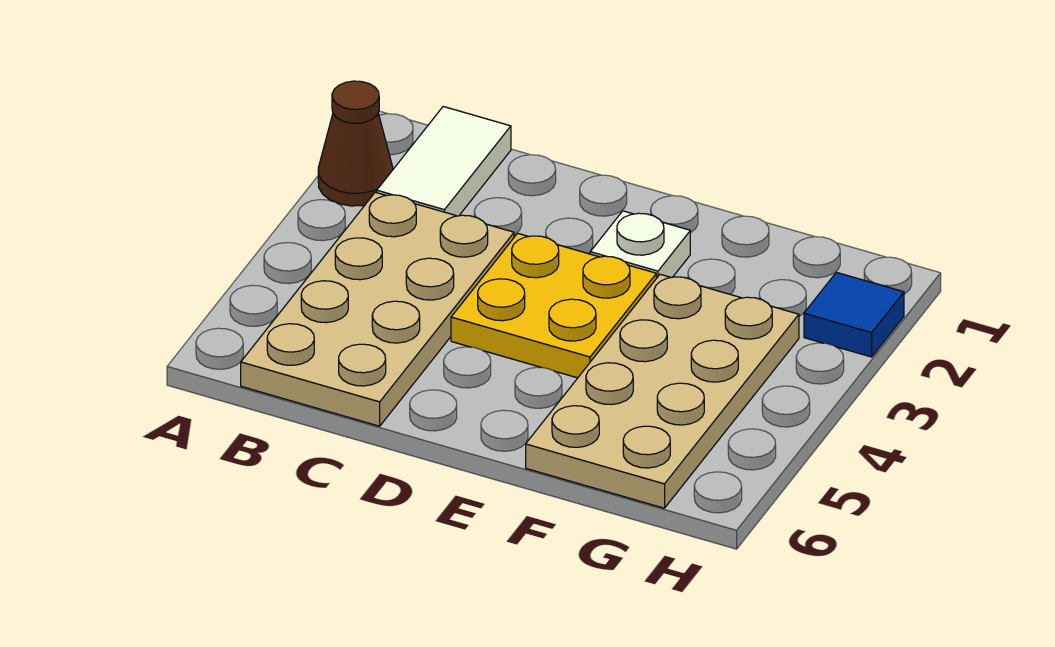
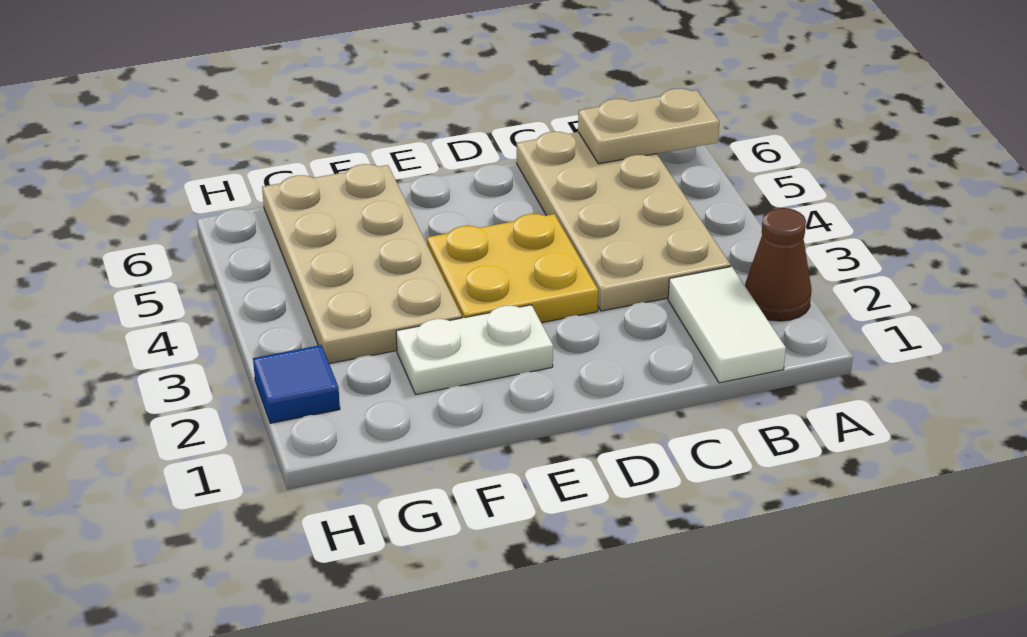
none -> tan plate A6:B6 level 2
white plate E2 level 1 -> white plate E2:F2 level 1

